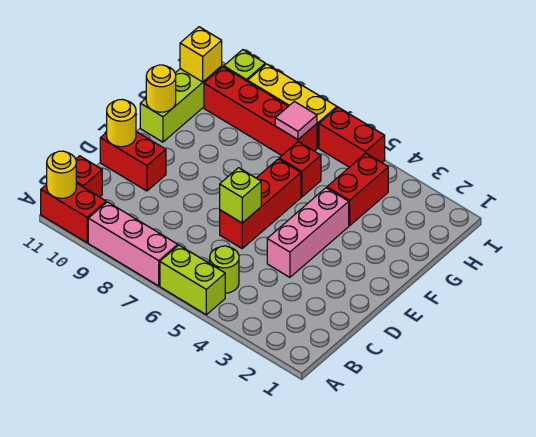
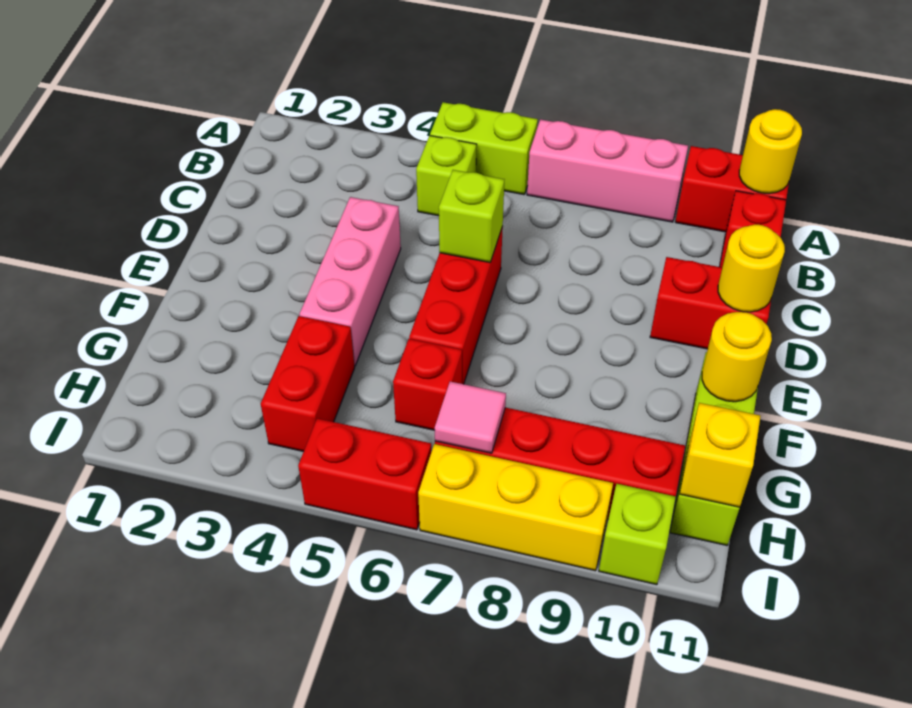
lime round brick B5 level 1 -> lime brick B5 level 1

